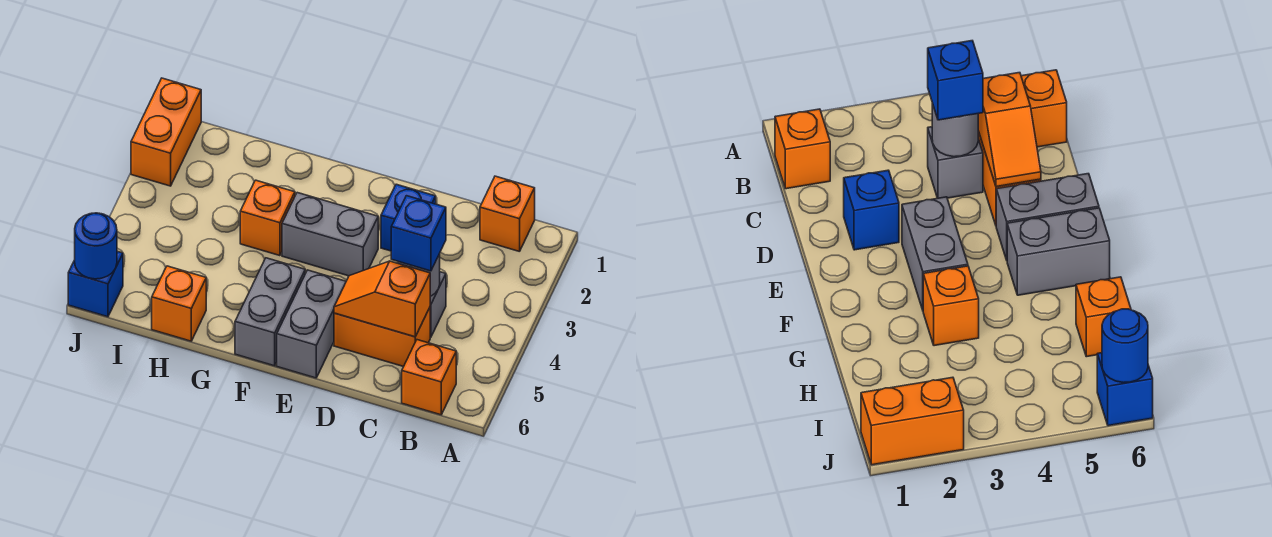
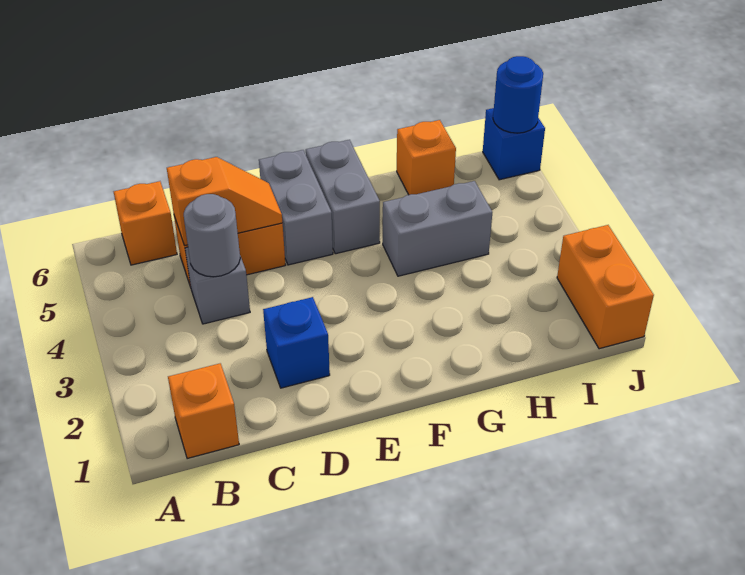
blue brick C4 level 3 -> none
grey brick E3:F3 level 1 -> grey brick G4:H4 level 1
orange brick G3 level 1 -> none

